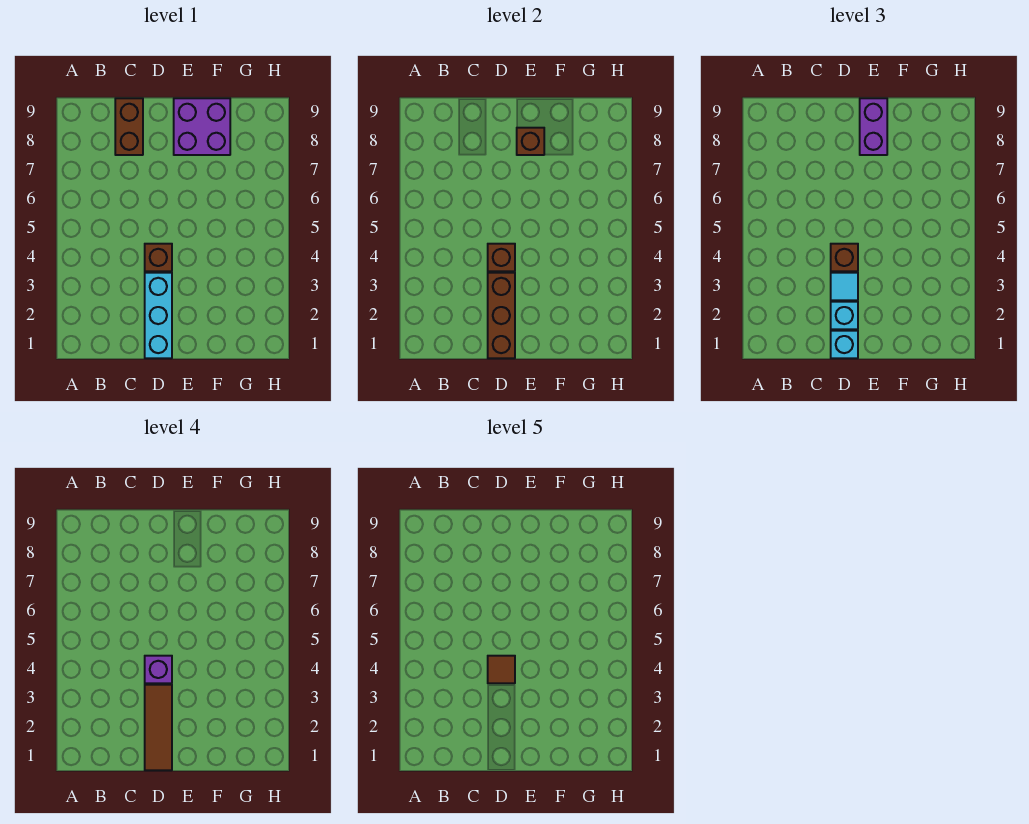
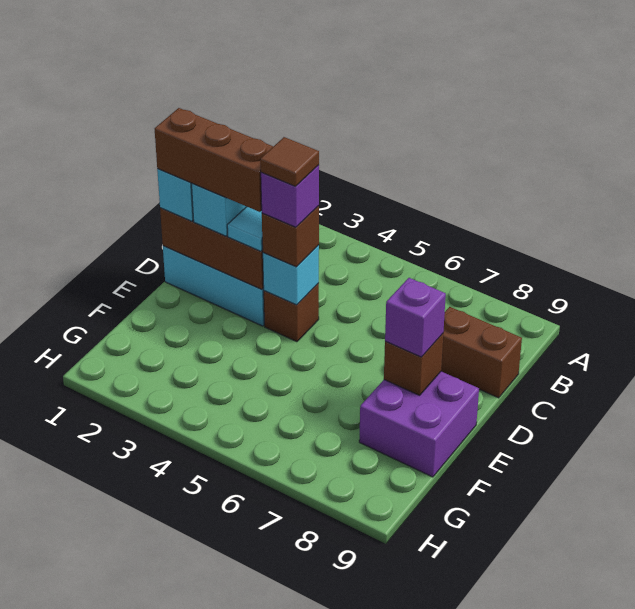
brown tile D1:D3 level 4 -> brown brick D1:D3 level 4
brown brick D4 level 2 -> cyan brick D4 level 2
purple brick E8:E9 level 3 -> purple brick E8 level 3

